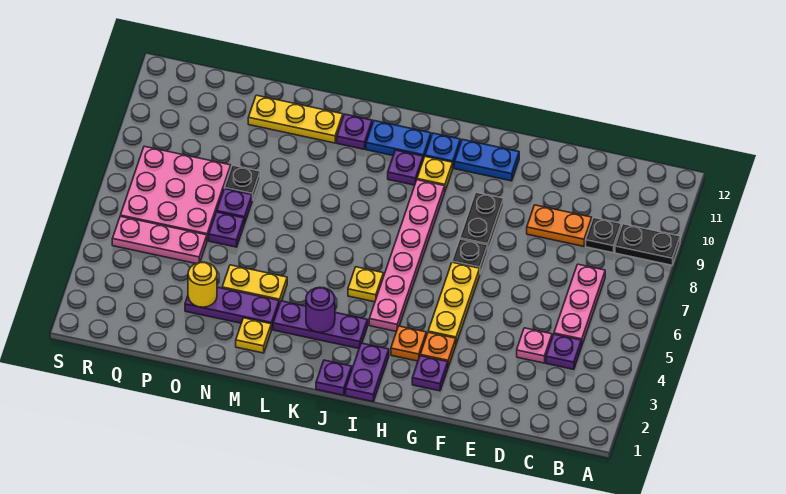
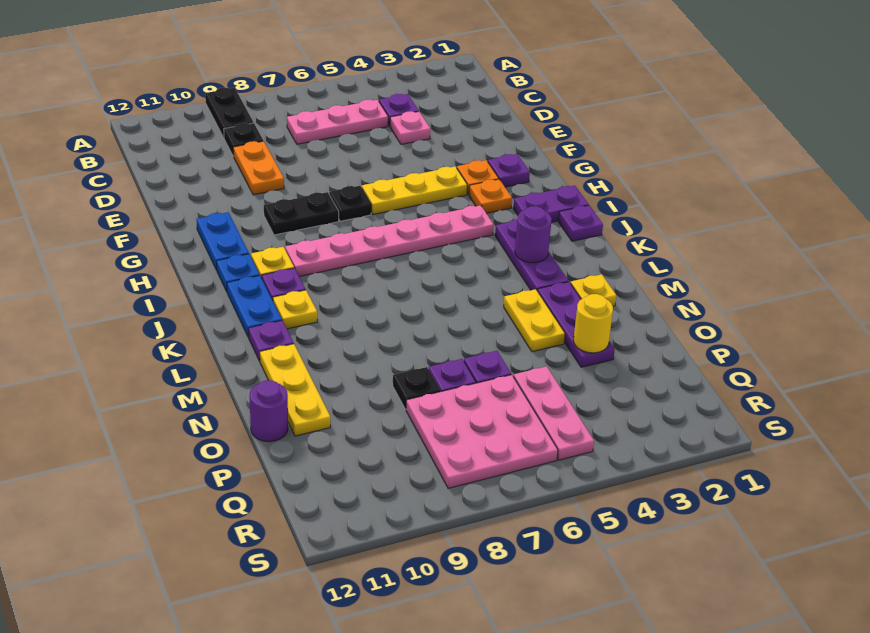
yellow plate J5 level 1 -> yellow plate K10 level 1
none -> purple round brick O12 level 1

